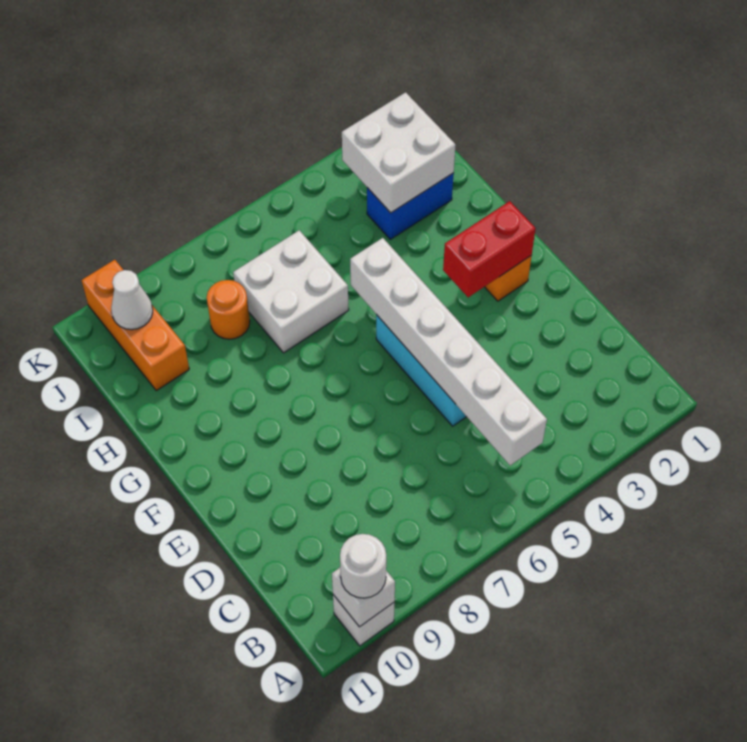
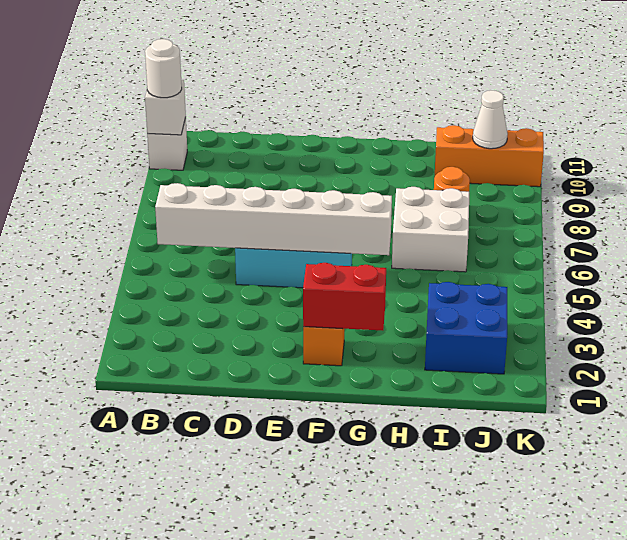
red brick F2:F3 level 2 -> red brick F2:G2 level 2
blue brick I2:I3 level 1 -> blue brick I2:J3 level 1
white brick I2:J3 level 2 -> none

